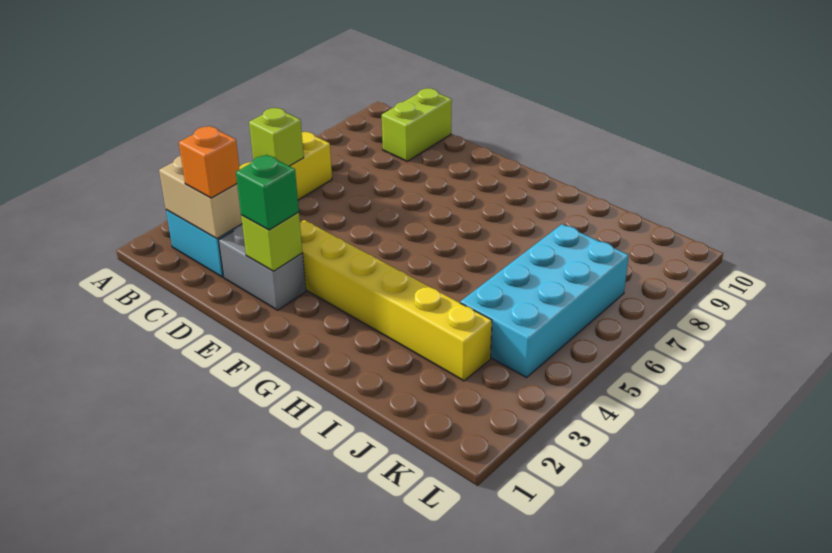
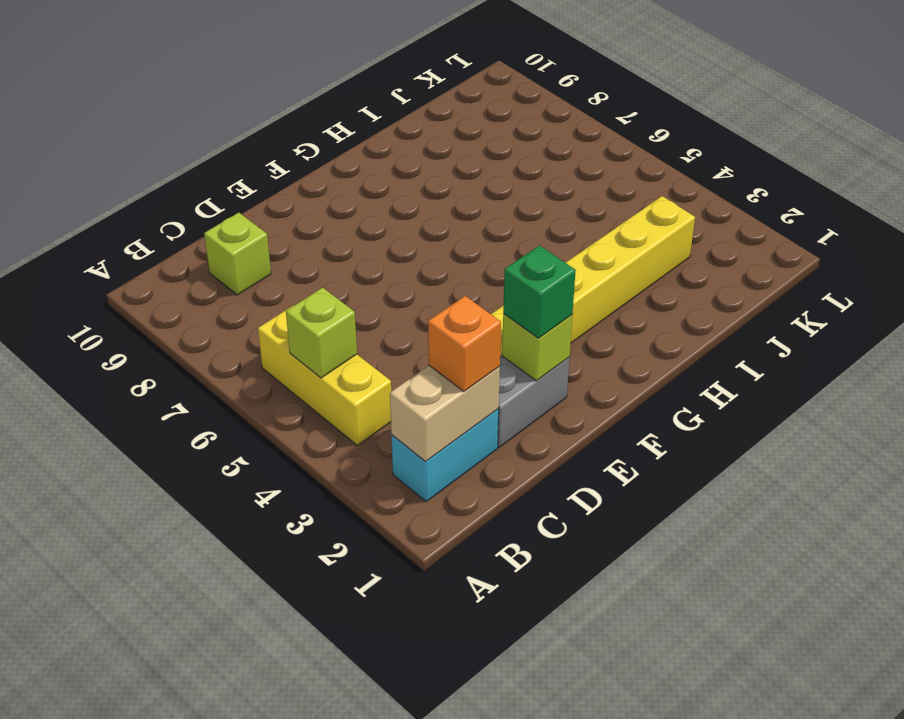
lime brick C9:C10 level 1 -> lime brick C9 level 1
cyan brick J4:K7 level 1 -> none

